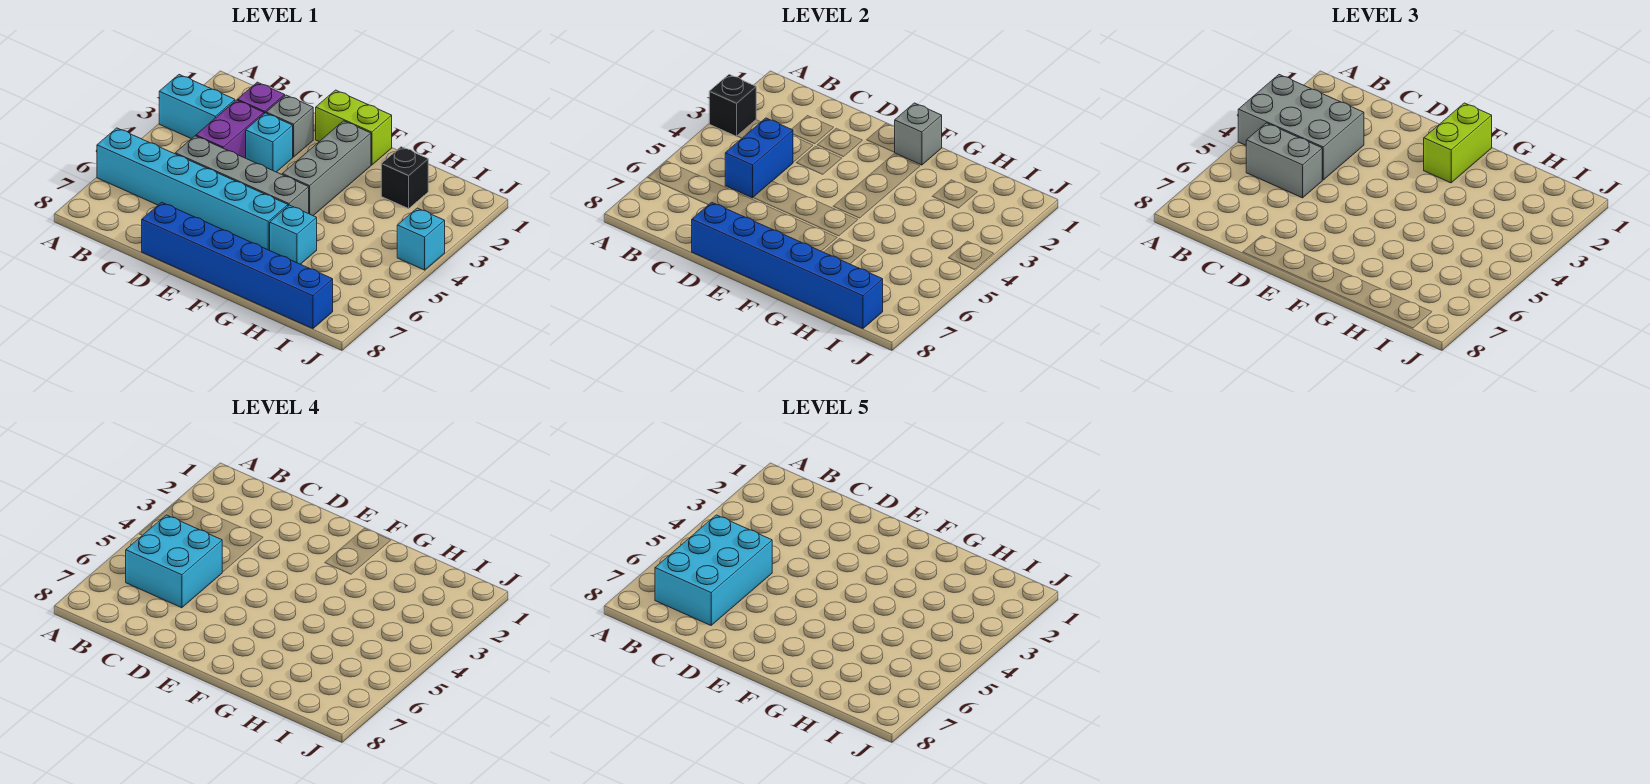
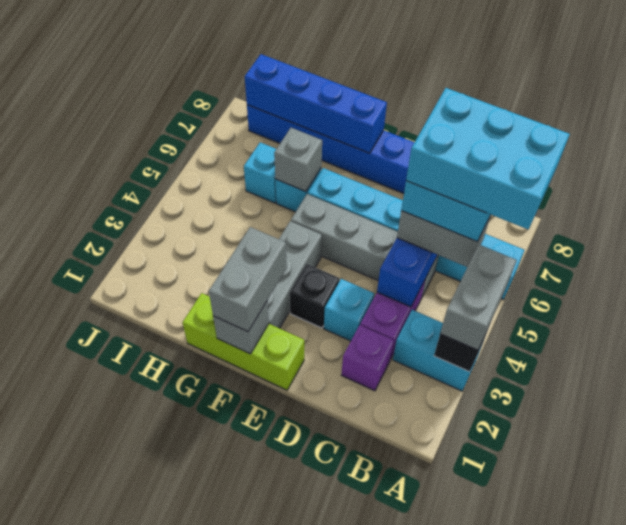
grey brick A3:C4 level 3 -> grey brick A3:A4 level 3
cyan brick B5:C7 level 5 -> cyan brick A5:C6 level 5
grey brick D2 level 1 -> grey brick G6 level 2
blue brick D8:I8 level 2 -> blue brick F8:I8 level 2
lime brick E1:F1 level 1 -> lime brick E1:G1 level 1
lime brick F1:F2 level 3 -> grey brick F1:F2 level 3
black brick H2 level 1 -> black brick E3 level 1
cyan brick J4 level 1 -> cyan brick H6 level 1

